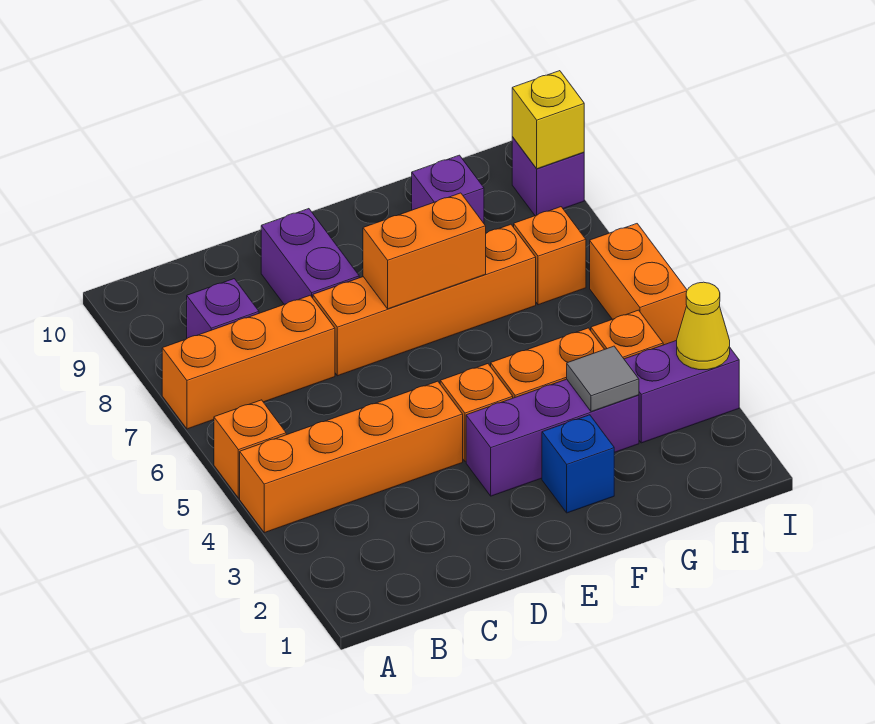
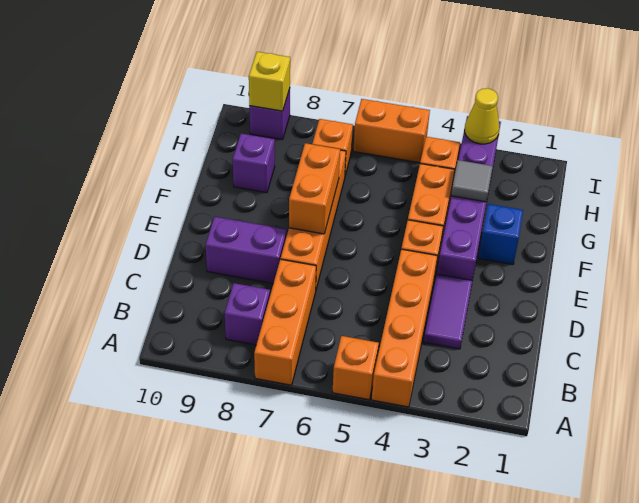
none -> purple tile C3:D3 level 1

